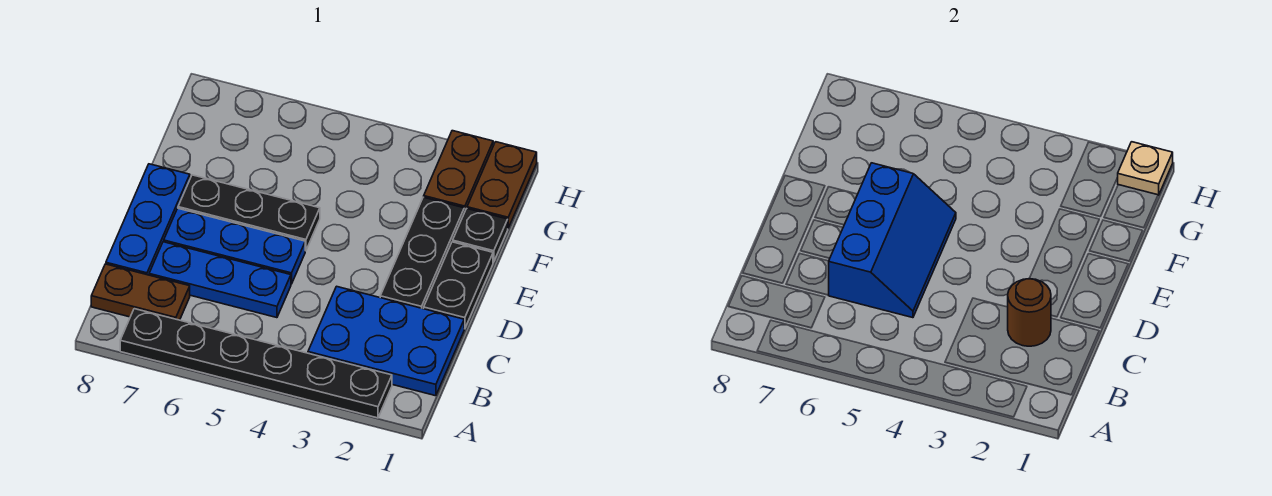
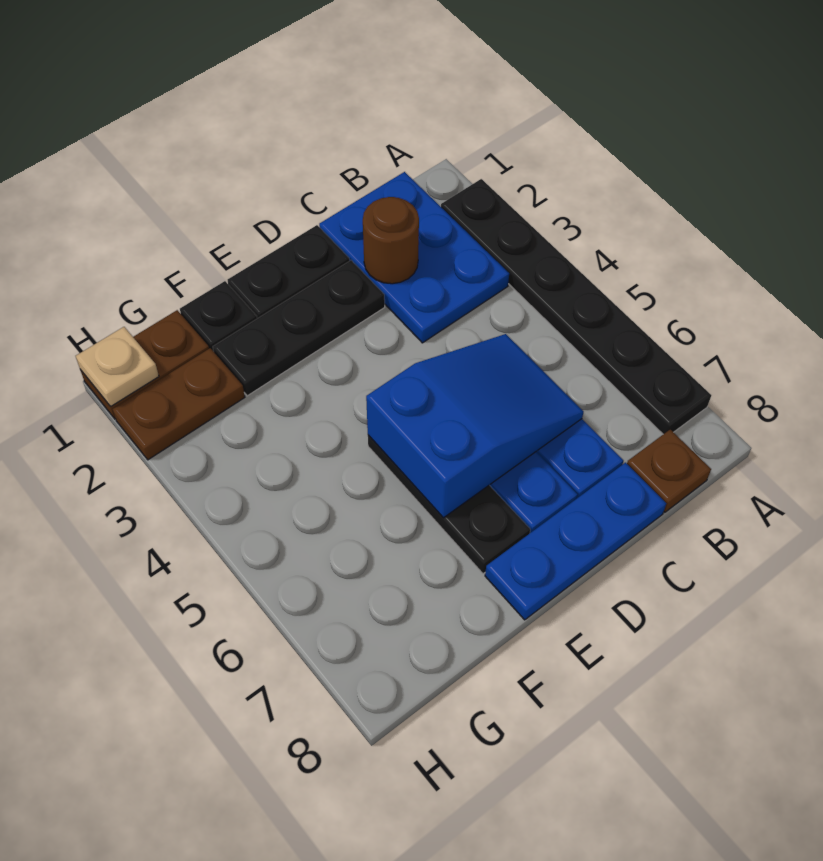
brown plate B7:B8 level 1 -> brown plate B8 level 1
blue slope C5:E6 level 2 top 6 -> blue slope C5:E6 level 2 top E

